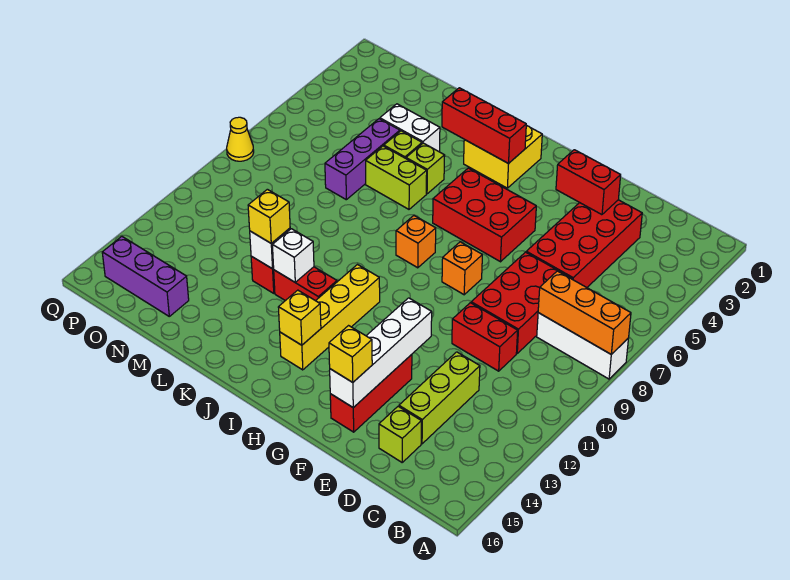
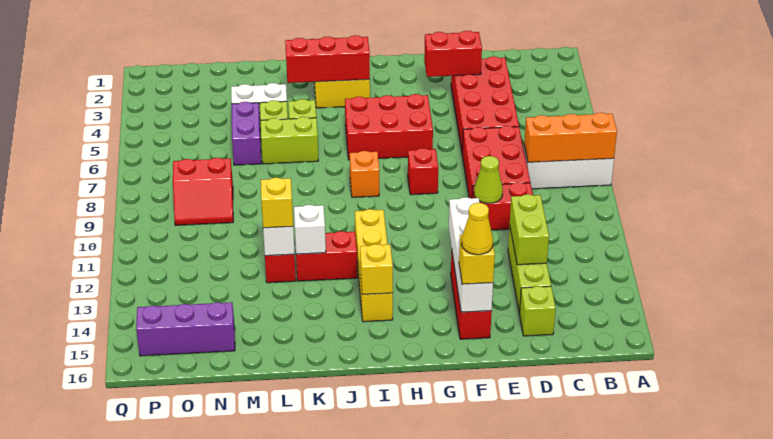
none -> lime brick D12:D13 level 2
none -> lime cone E10 level 2
orange brick G8 level 1 -> red brick G8 level 1
purple brick M5:M7 level 1 -> purple brick M5:M6 level 1
none -> red slope N8:O9 level 1 top 8
yellow cone Q8 level 1 -> yellow cone F15 level 4

